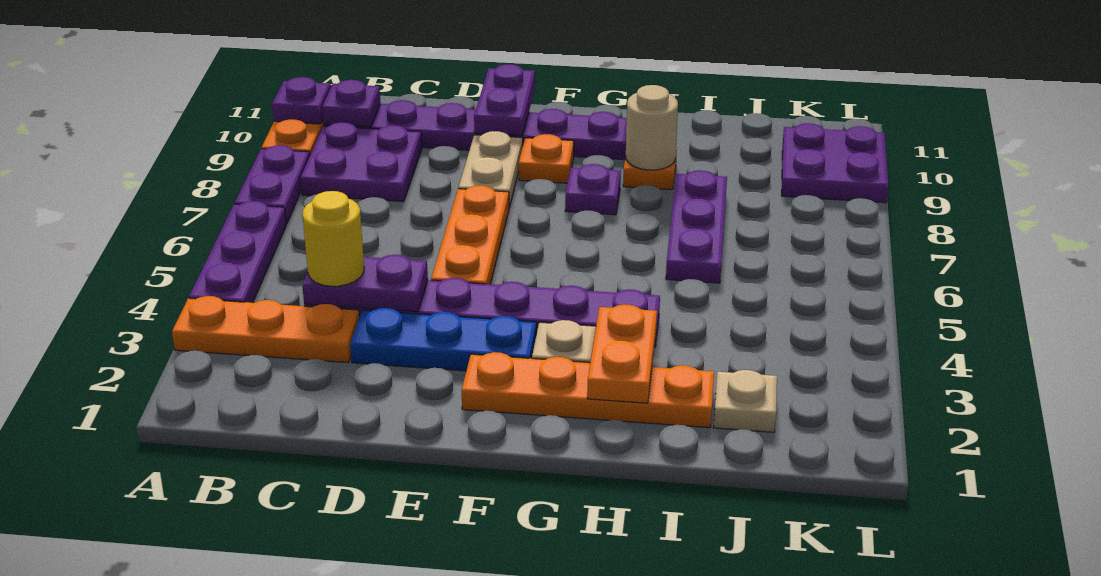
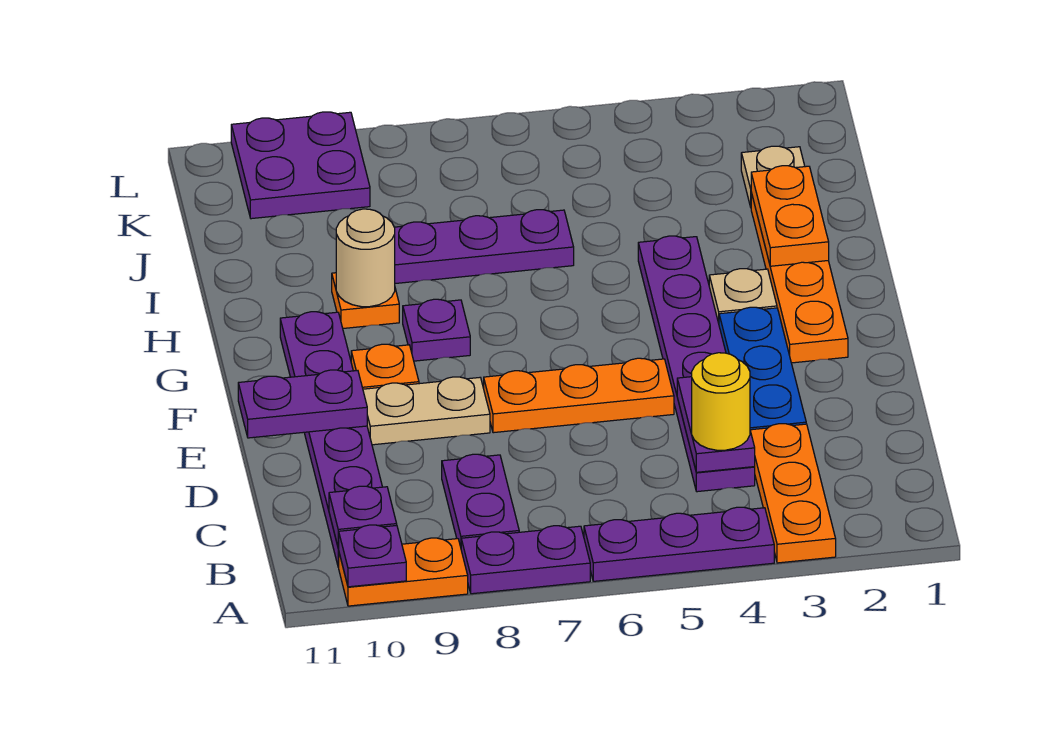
purple plate B8:C9 level 1 -> purple plate B8:C8 level 1
orange plate H2:H3 level 2 -> orange plate H2:I2 level 2

